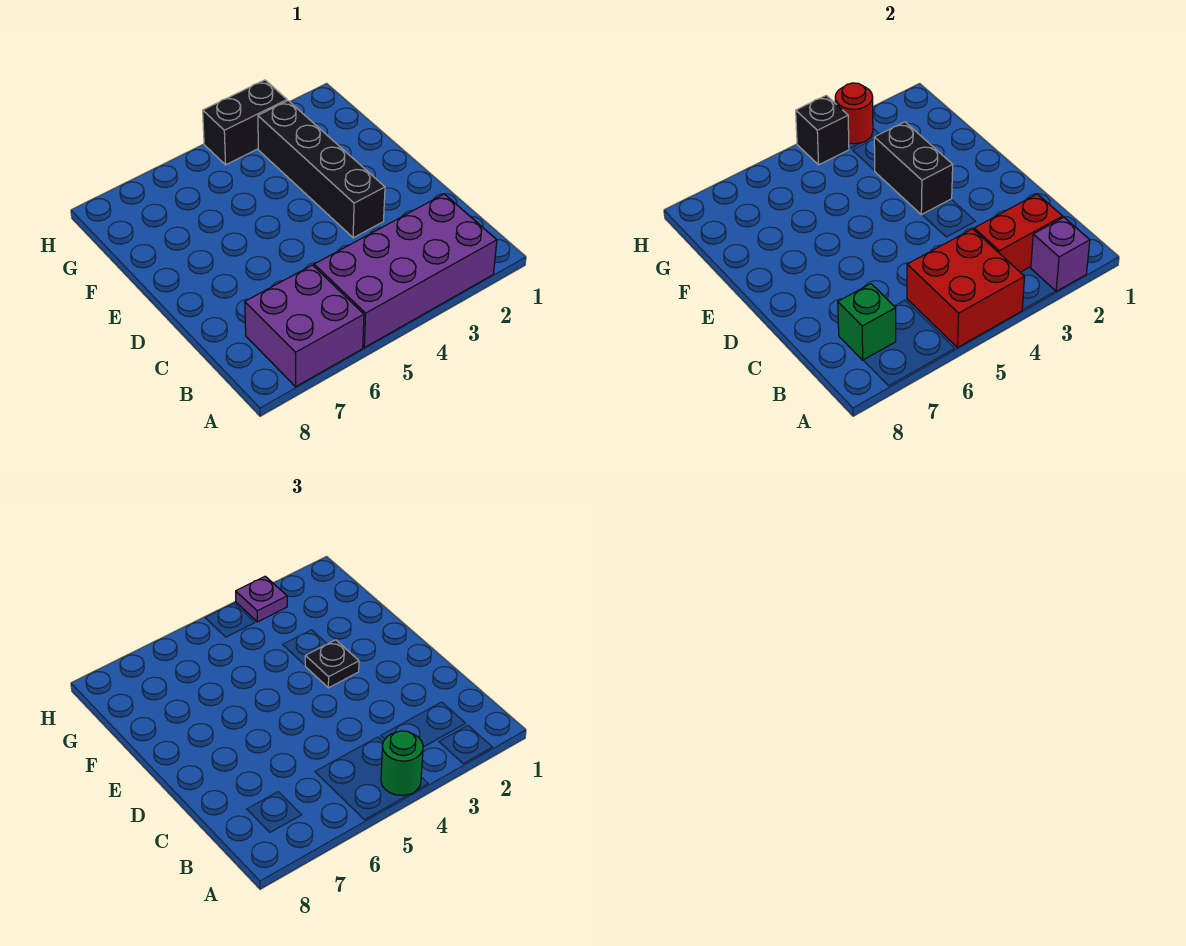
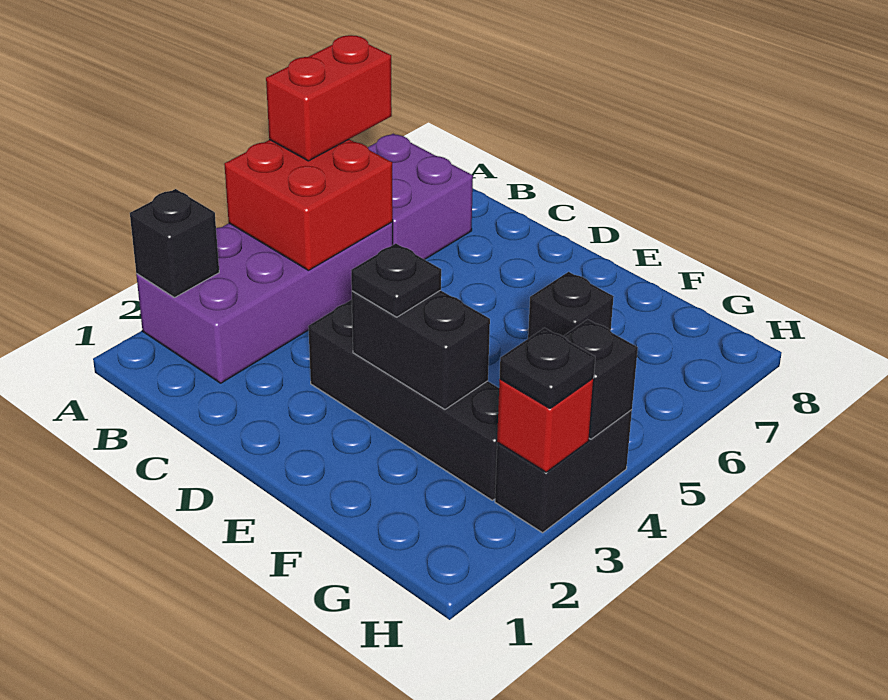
purple brick A2 level 2 -> black brick A2 level 2
green round brick A4 level 3 -> none
red brick B2:B3 level 2 -> red brick A5:A6 level 3
green brick B7 level 2 -> none
none -> black brick F6 level 1
red round brick H3 level 2 -> red brick H3 level 2
purple plate H3 level 3 -> black plate H3 level 3

